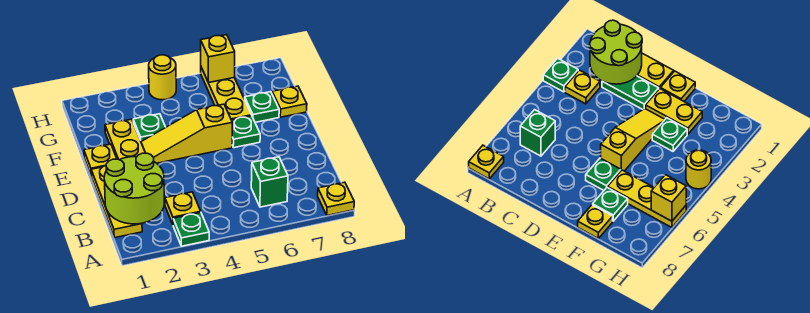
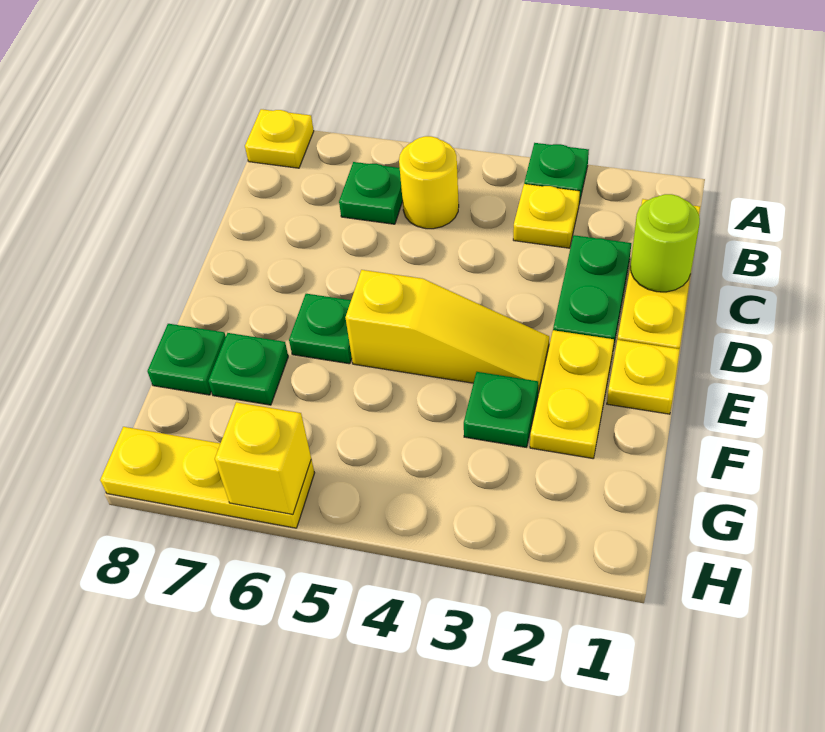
lime round brick B1:C2 level 2 -> lime round brick C1 level 2
green brick B6 level 1 -> green plate B6 level 1
yellow plate F6:H6 level 1 -> yellow plate H6:H8 level 1
yellow plate F8 level 1 -> green plate F8 level 1
yellow round brick H4 level 1 -> yellow round brick B5 level 1

